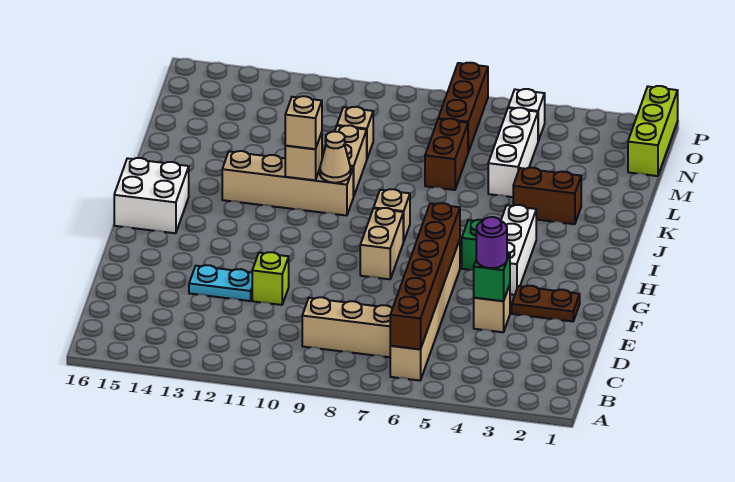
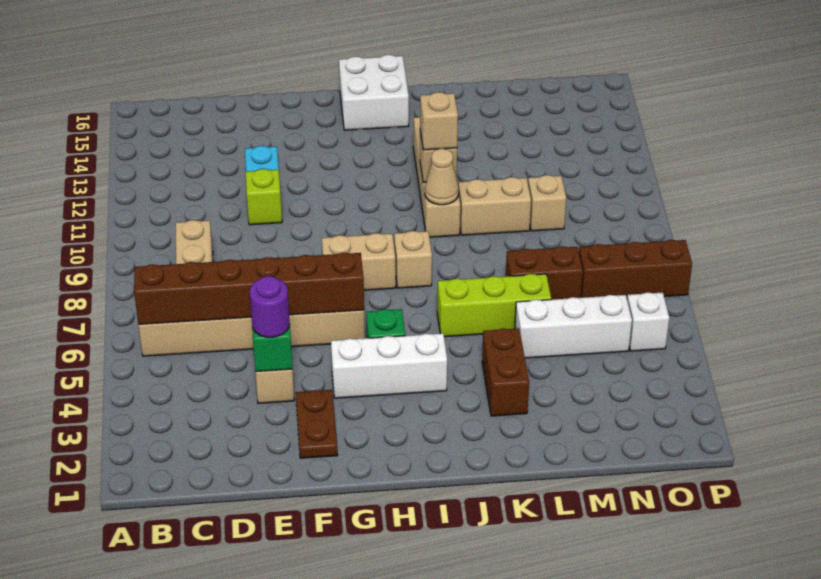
lime brick N1:P1 level 1 -> lime brick J6:L6 level 1

